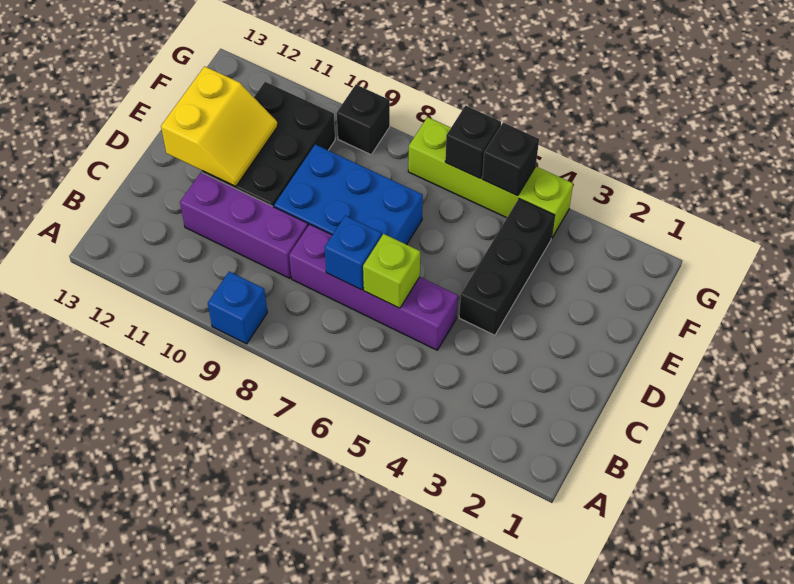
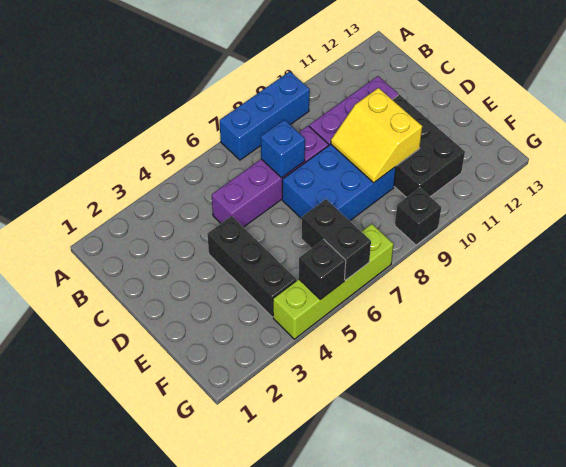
blue brick A9 level 1 -> blue brick A7:A9 level 1
lime brick C6 level 2 -> none
yellow slope D11:E12 level 2 top 12 -> yellow slope D9:E10 level 2 top 10
black brick G6 level 2 -> black brick F6:G6 level 2

